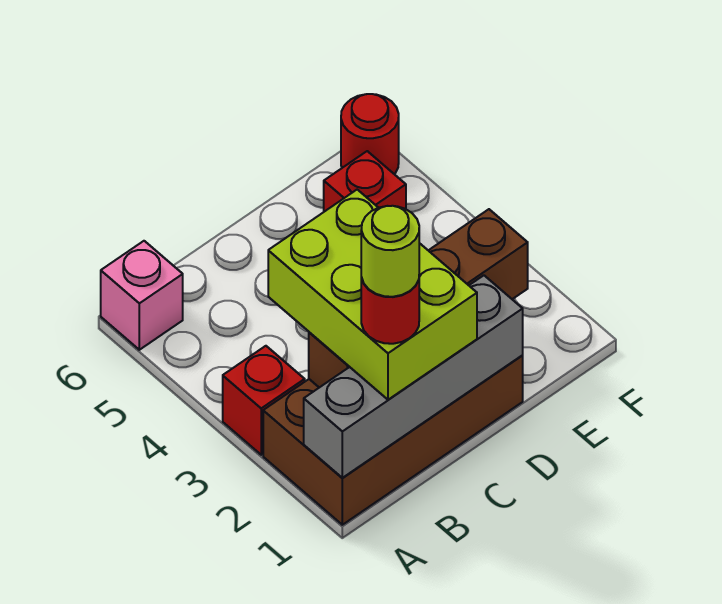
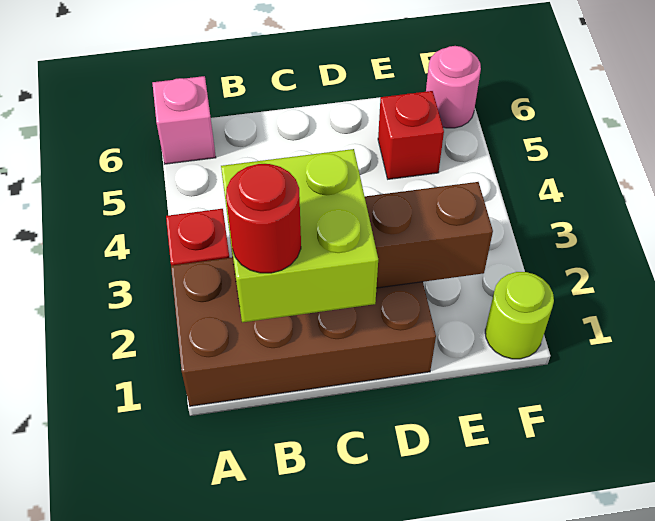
grey brick A1:D1 level 2 -> none
lime brick B1:C3 level 3 -> lime brick B1:C2 level 3
lime round brick B1 level 5 -> lime round brick F1 level 1
red round brick F6 level 1 -> pink round brick F6 level 1

